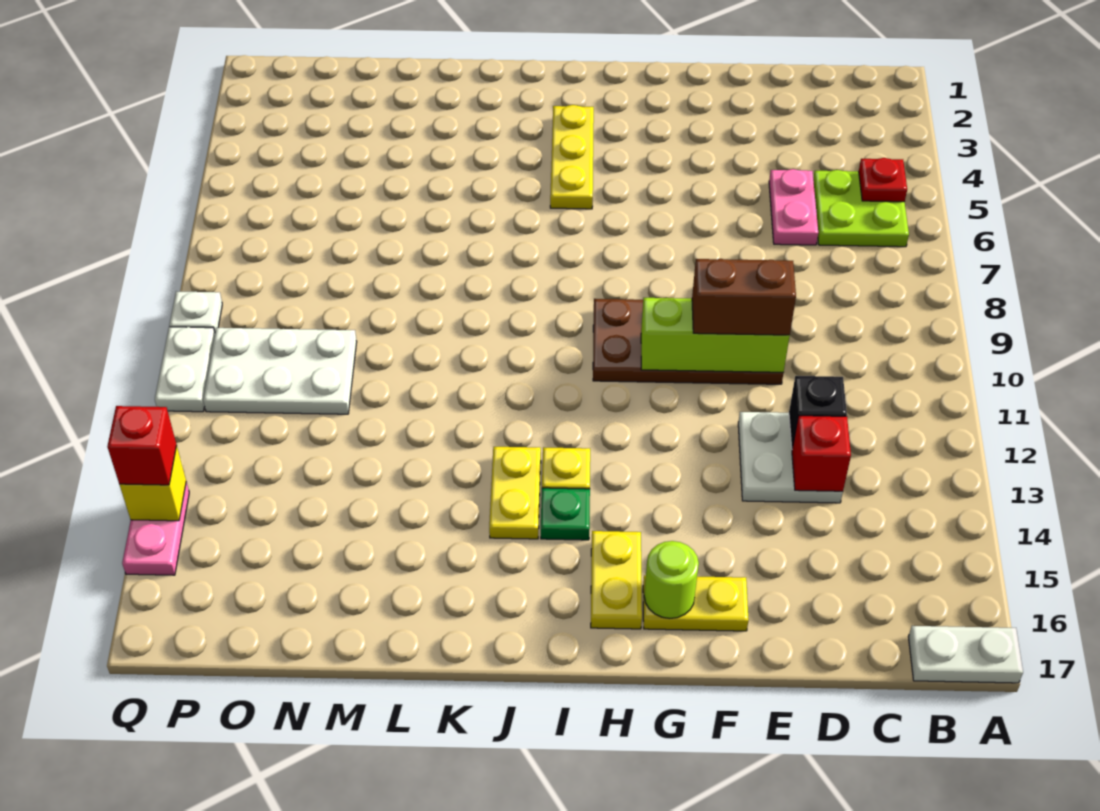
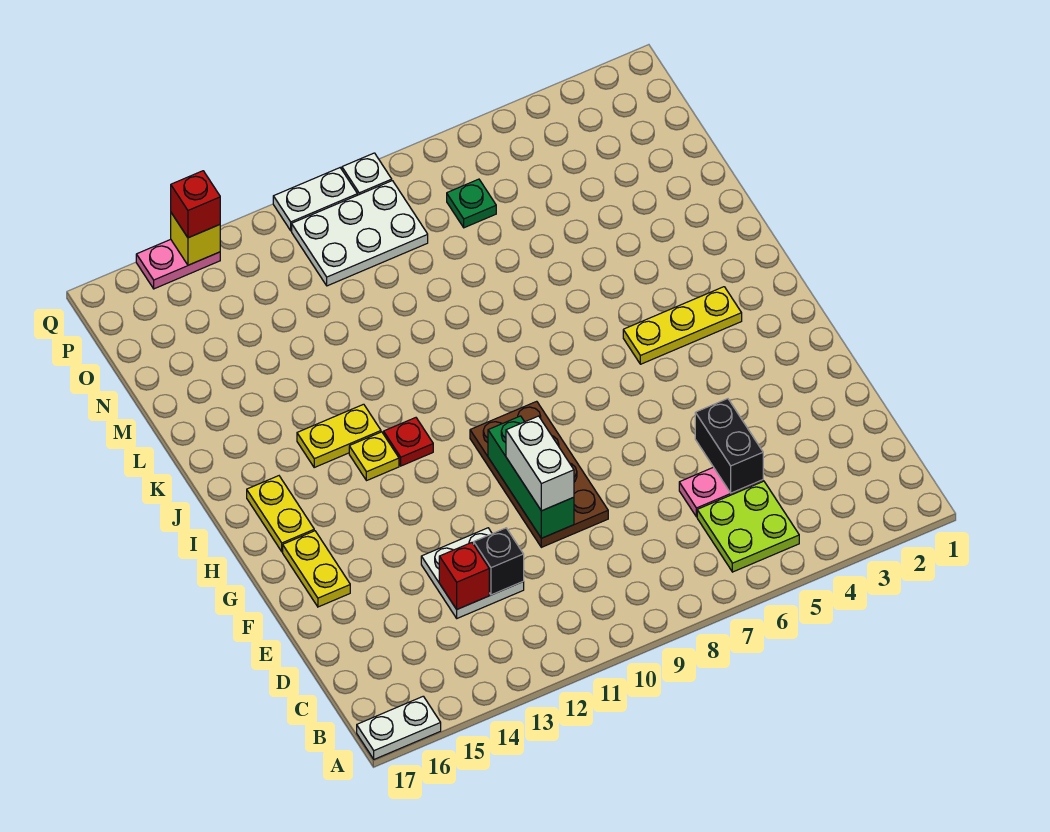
white plate A17:B17 level 1 -> white plate A16:A17 level 1
red plate B5 level 2 -> red plate I12 level 1
none -> black brick D5:E5 level 2
lime brick E10:G10 level 2 -> green brick E10:G10 level 2
brown brick E10:F10 level 3 -> white brick E10:F10 level 3
lime round brick G16 level 2 -> none
yellow plate H15:H16 level 1 -> yellow plate H16:I16 level 1
green plate I14 level 1 -> green plate O7 level 1
white plate N10:P11 level 1 -> white plate O9:P11 level 1

